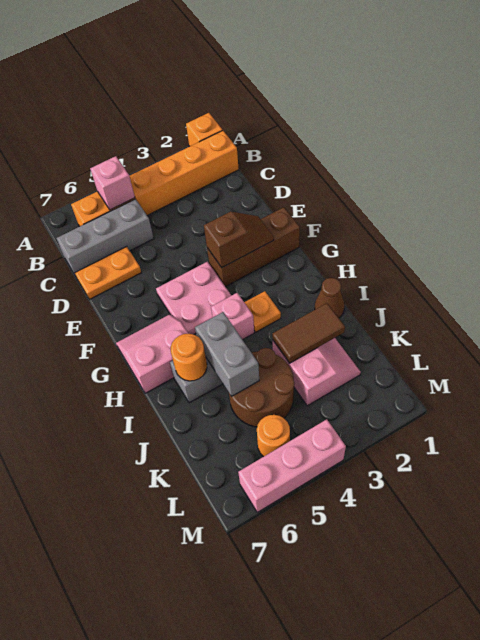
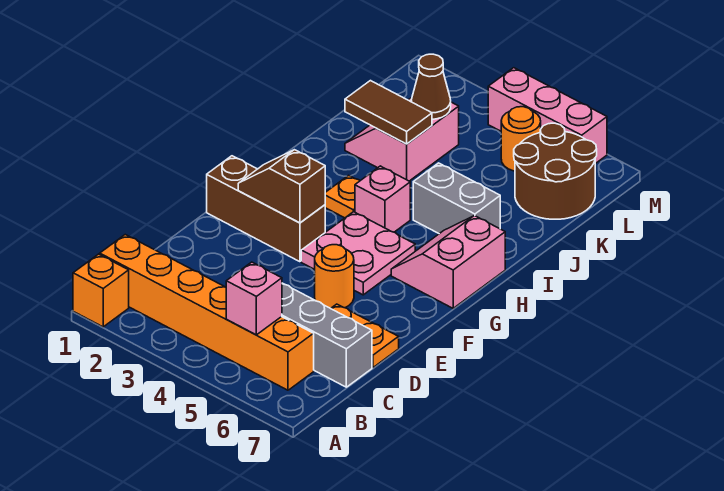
pink slope G6:H7 level 1 top H -> pink slope G6:H7 level 1 top 7
brown cone I1 level 1 -> brown cone K3 level 2
grey brick I5:J5 level 2 -> none
orange round brick I6 level 2 -> orange round brick E5 level 1
brown round brick J4:K5 level 1 -> brown round brick K6:L7 level 1

